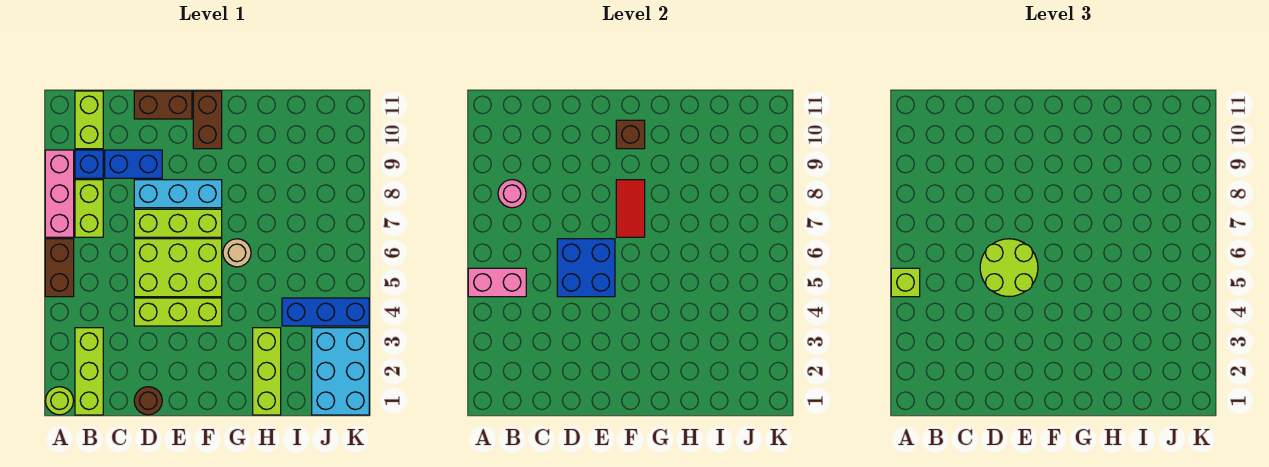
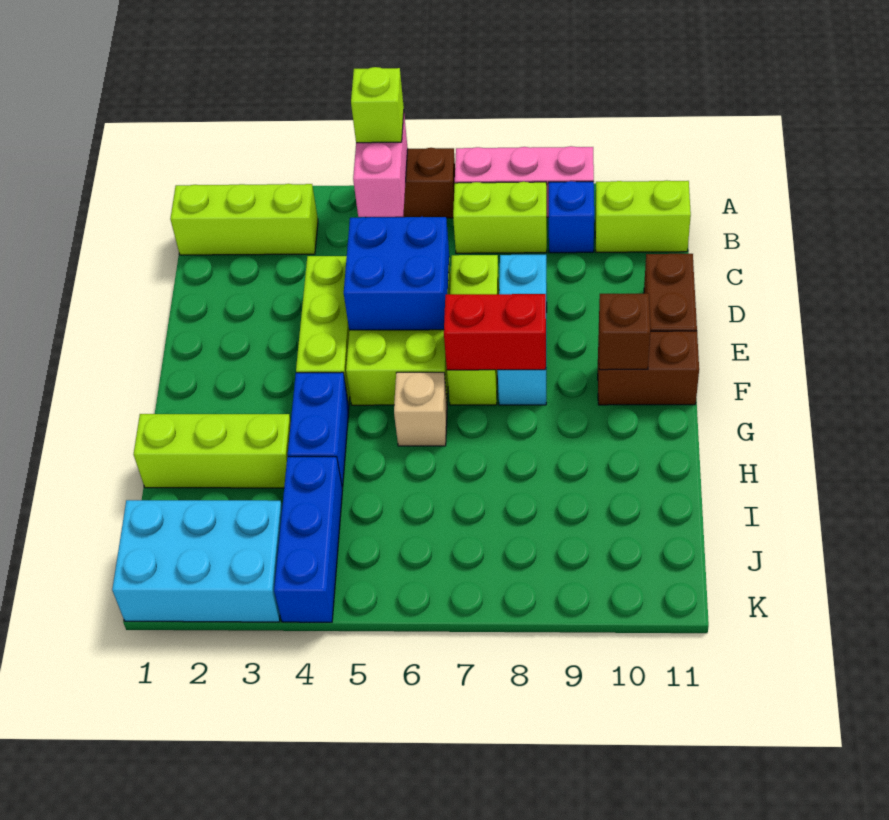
lime round brick A1 level 1 -> none
pink round brick B8 level 2 -> none
blue brick C9:D9 level 1 -> blue brick G4:H4 level 1
brown round brick D1 level 1 -> none
lime round brick D5:E6 level 3 -> none
red tile F7:F8 level 2 -> red brick F7:F8 level 2
tan round brick G6 level 1 -> tan brick G6 level 1

